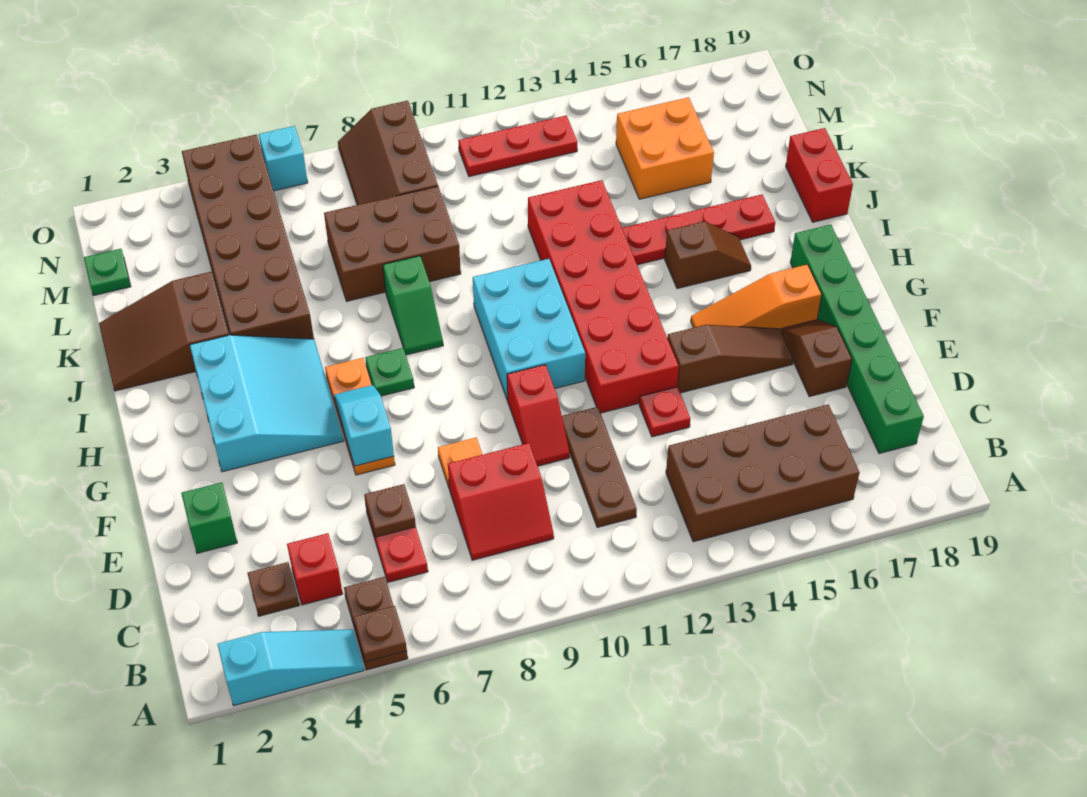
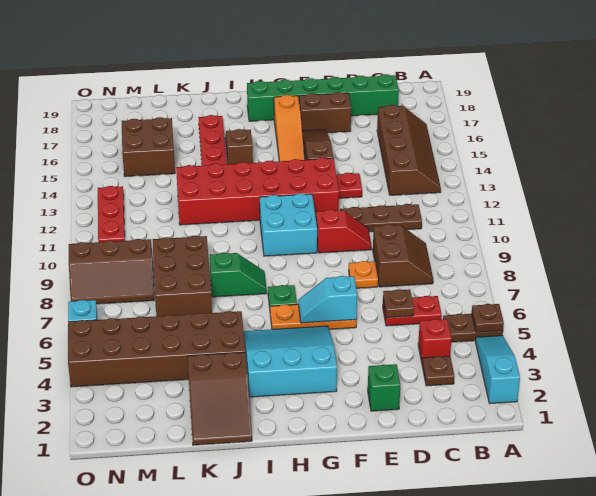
brown brick B13:C16 level 1 -> brown slope B13:C16 level 1 top C
red slope C8:D9 level 1 top D -> brown slope C8:D9 level 1 top D
brown slope E17:F17 level 1 top E -> brown brick E17:F17 level 1
cyan brick G10:I11 level 1 -> cyan brick G10:H11 level 1
red brick J19:K19 level 1 -> none
orange brick L15:M16 level 1 -> brown brick L15:M16 level 1
green plate M1 level 1 -> none

